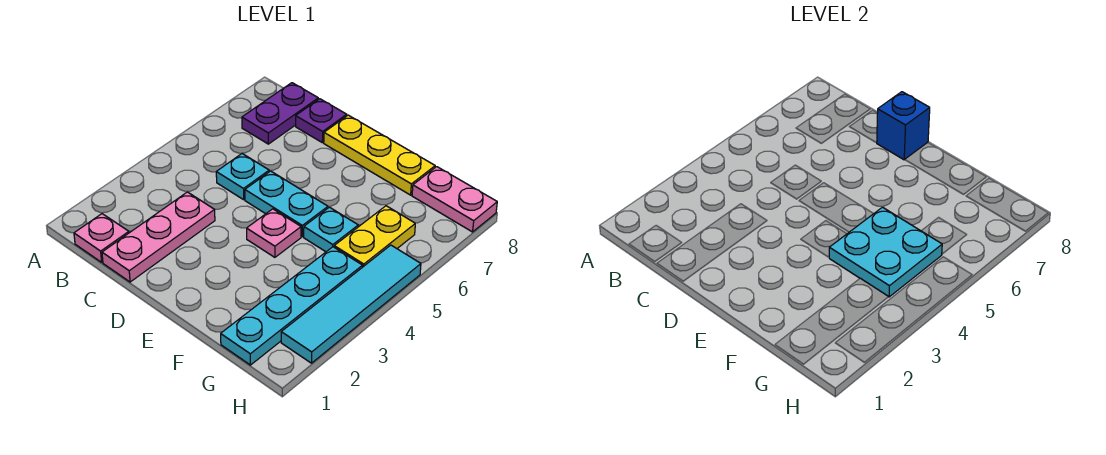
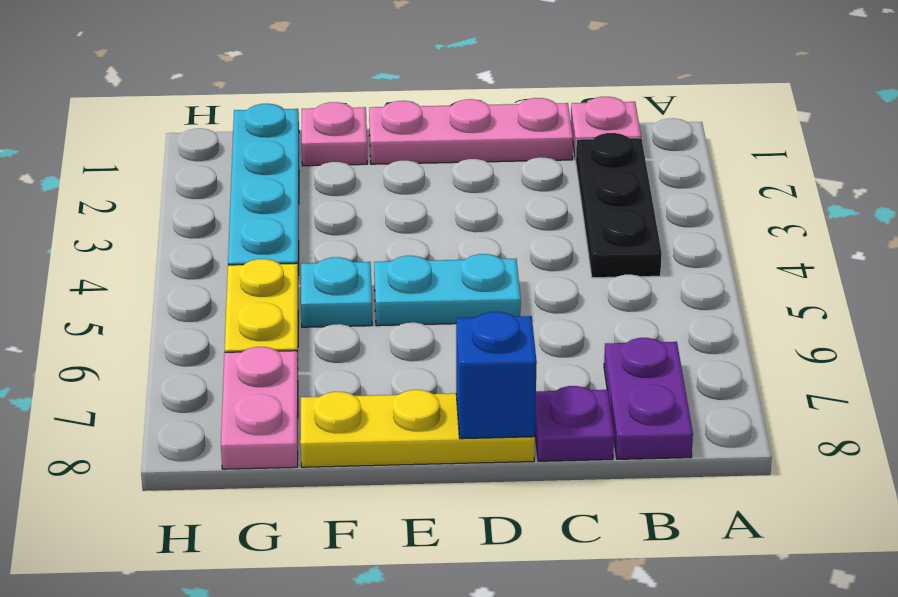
none -> black plate B2:B4 level 1
pink plate C1:C3 level 1 -> pink plate C1:E1 level 1
cyan plate C5 level 1 -> none
pink plate E4 level 1 -> pink plate F1 level 1
cyan plate F4:G5 level 2 -> none
pink plate G8:H8 level 1 -> pink plate G7:G8 level 1
cyan tile H2:H5 level 1 -> none

